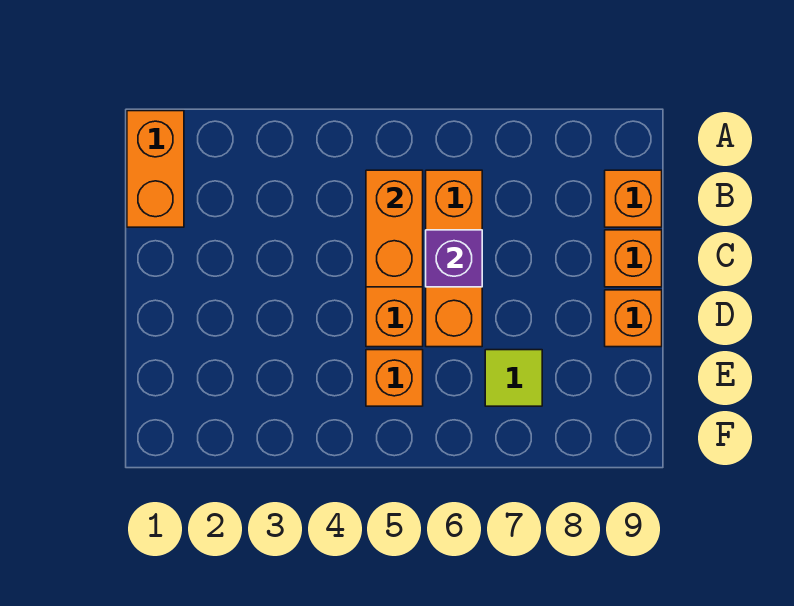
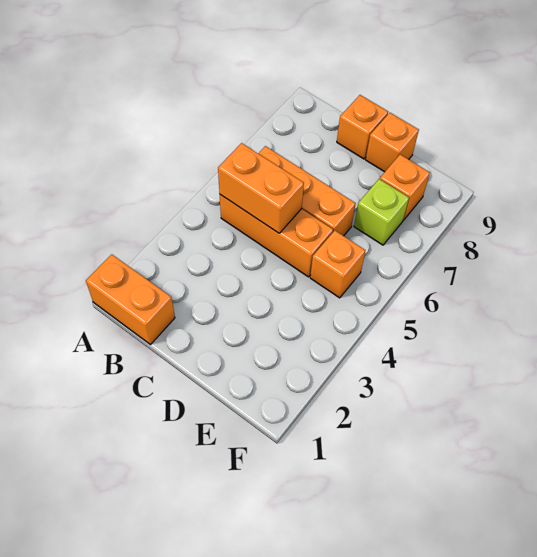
orange brick B9 level 1 -> orange brick E8 level 1
purple brick C6 level 2 -> none
lime tile E7 level 1 -> lime brick E7 level 1

